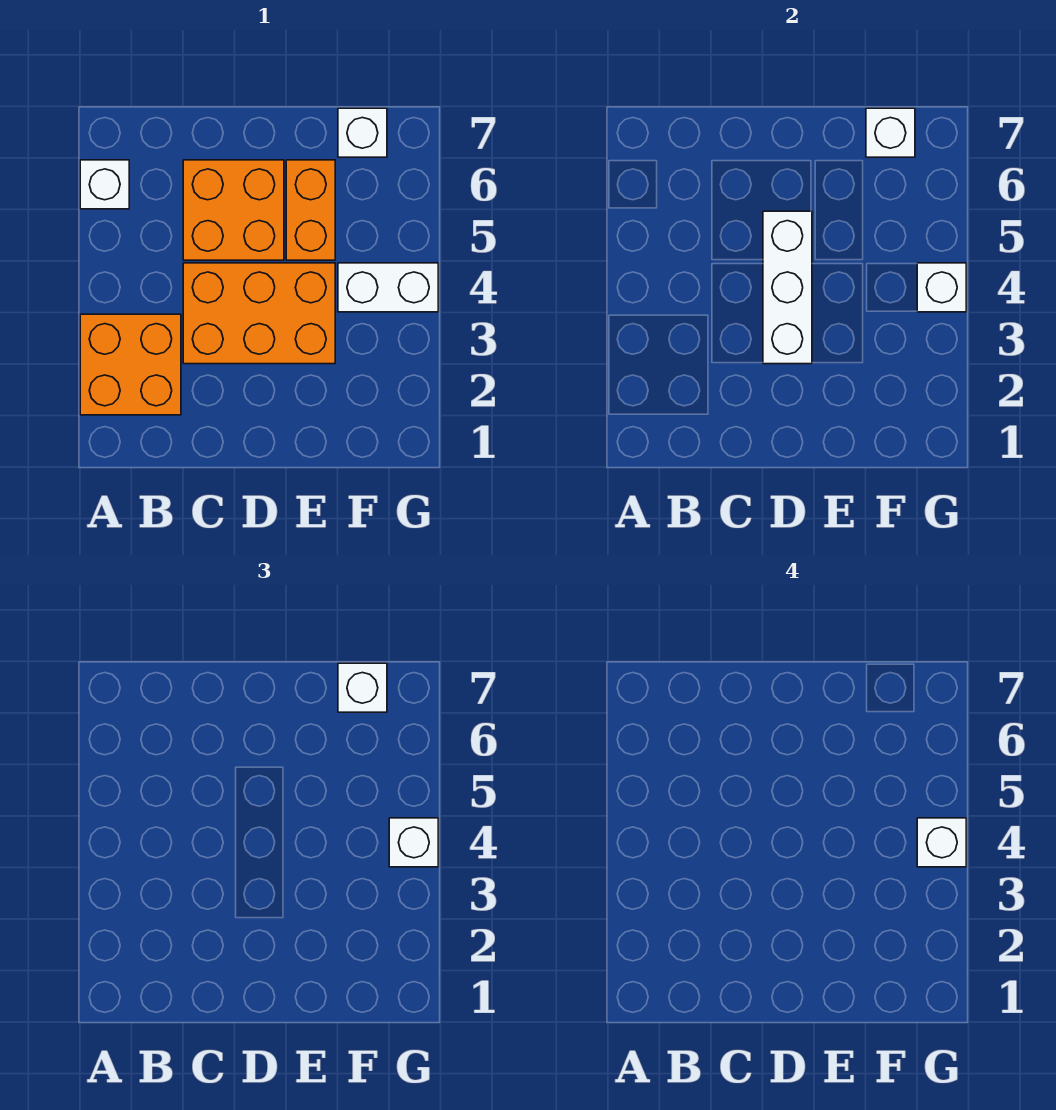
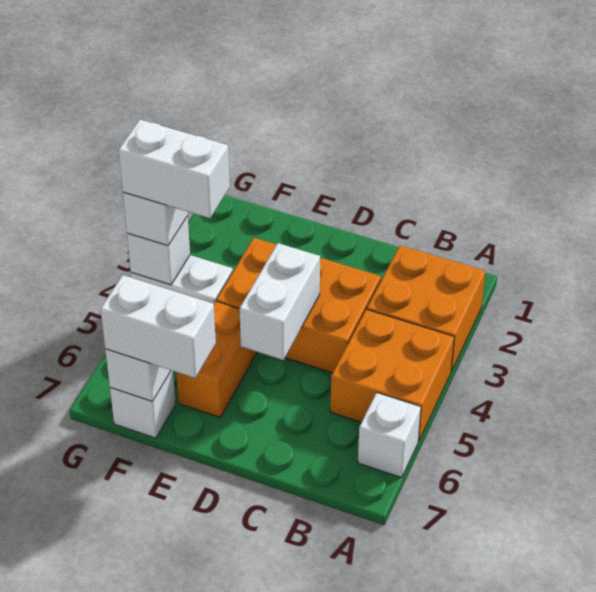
orange brick C5:D6 level 1 -> orange brick A4:B5 level 1
white brick D3:D5 level 2 -> white brick D4:D5 level 2
white brick F7 level 3 -> white brick E7:F7 level 3
white brick G4 level 4 -> white brick F4:G4 level 4

